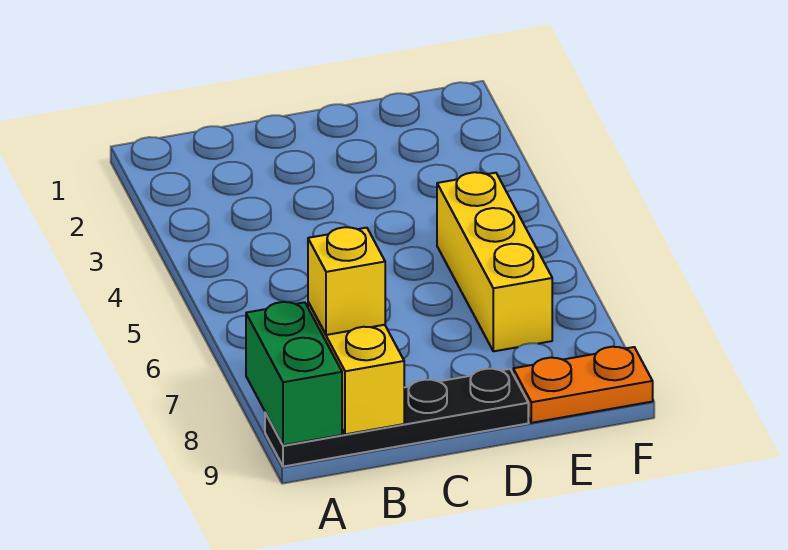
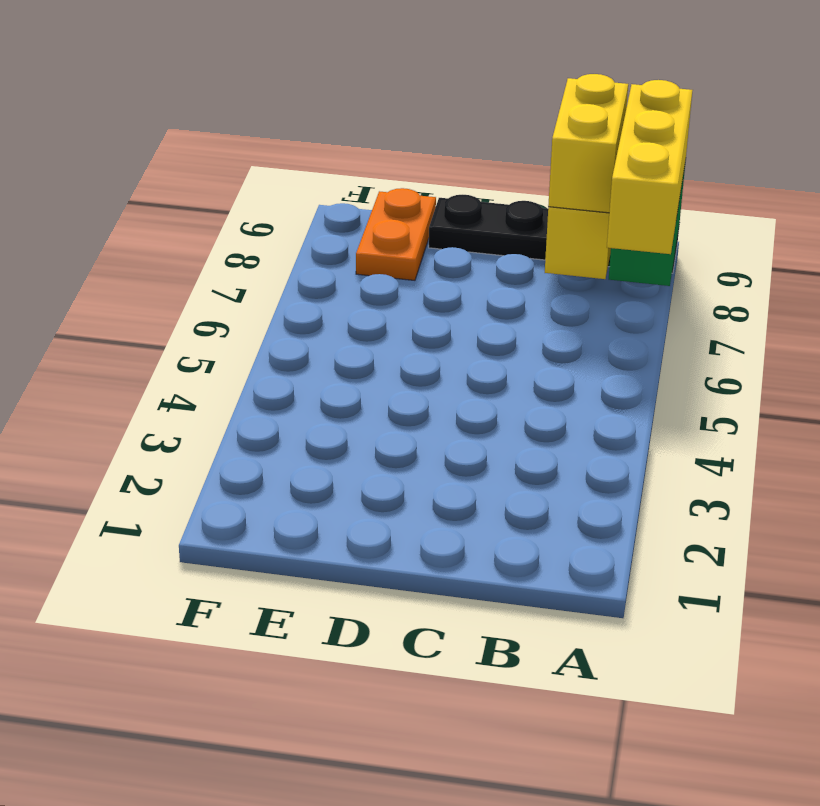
yellow brick B8 level 3 -> yellow brick B8:B9 level 3
yellow brick E5:E7 level 1 -> yellow brick A7:A9 level 3
orange plate E9:F9 level 1 -> orange plate E8:E9 level 1

